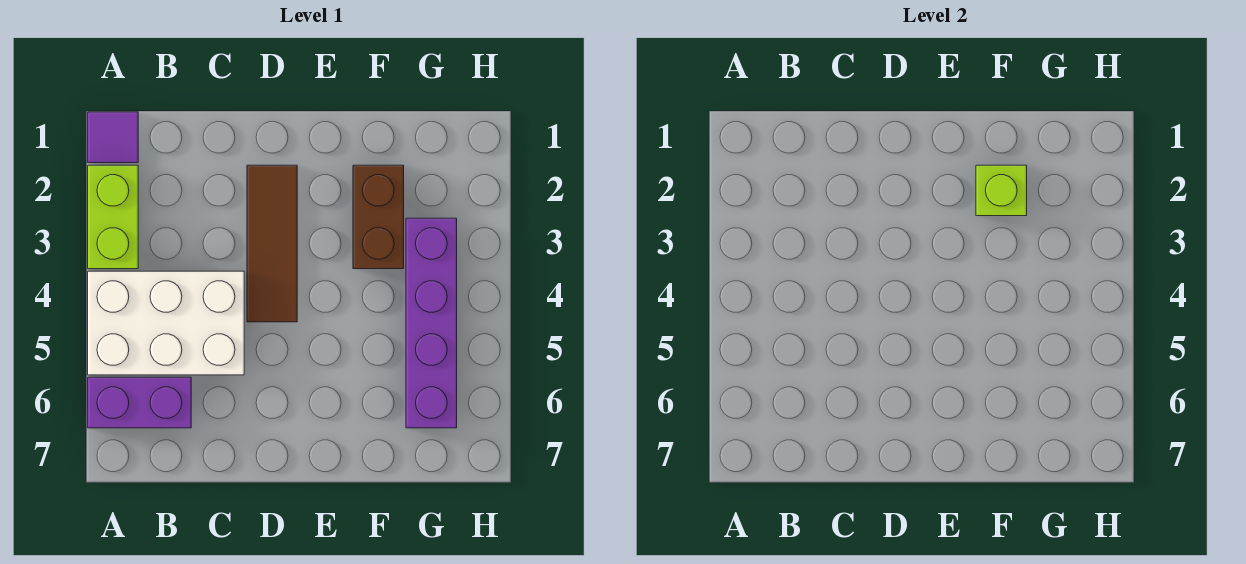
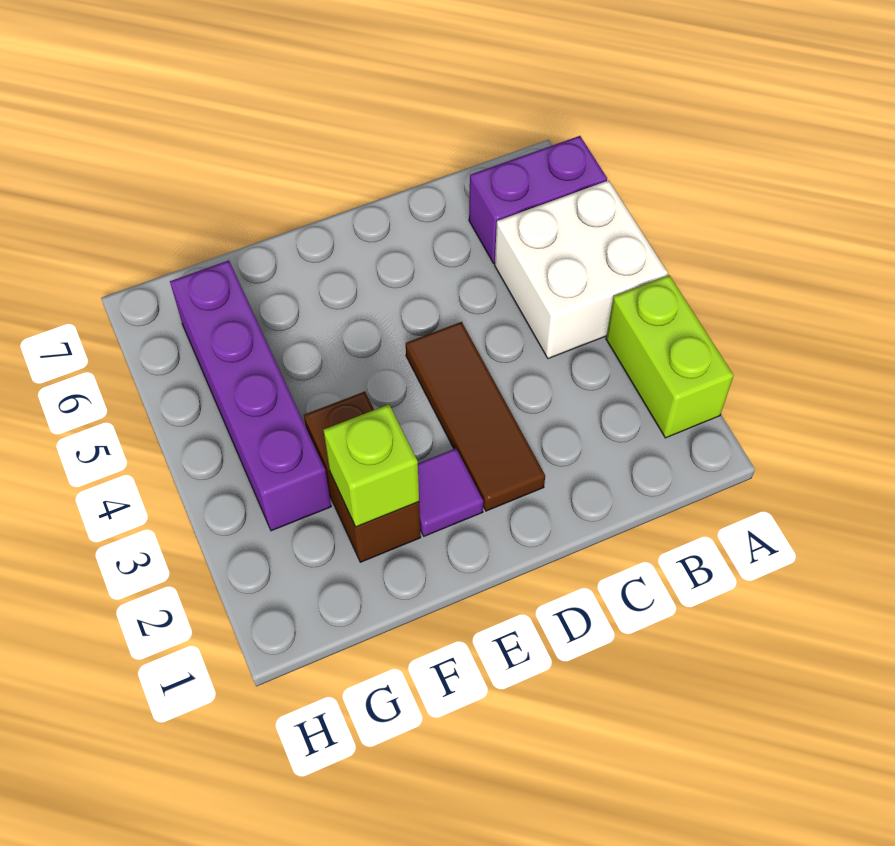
purple tile A1 level 1 -> purple tile E2 level 1
white brick A4:C5 level 1 -> white brick A4:B5 level 1

